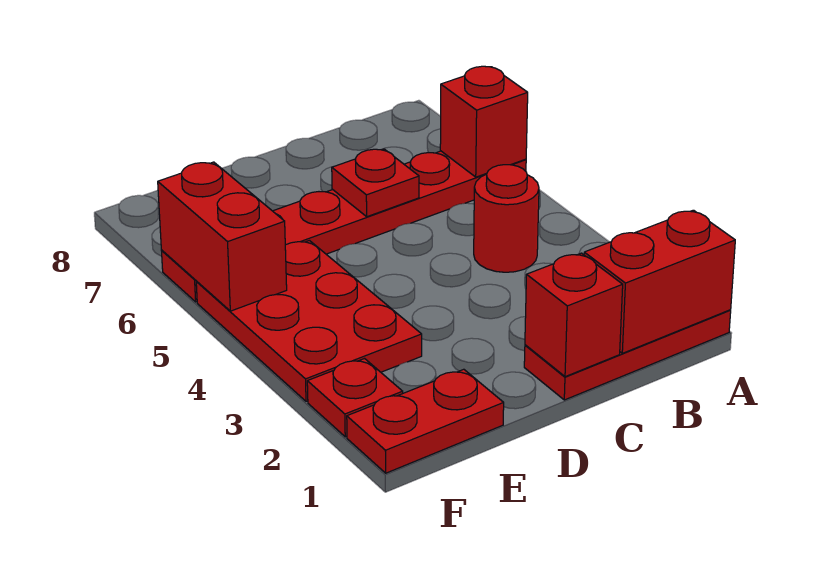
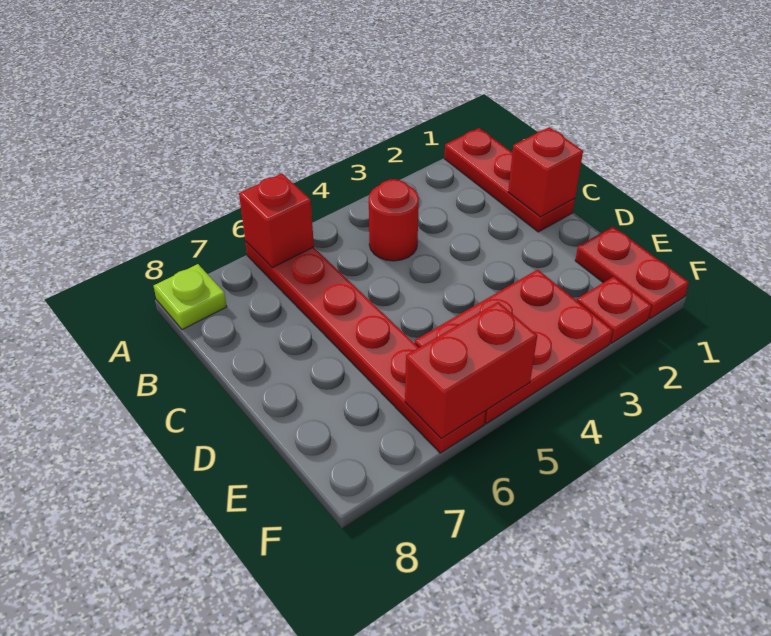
red brick A1:B1 level 2 -> none
none -> lime plate A8 level 1
red plate C6 level 2 -> none

